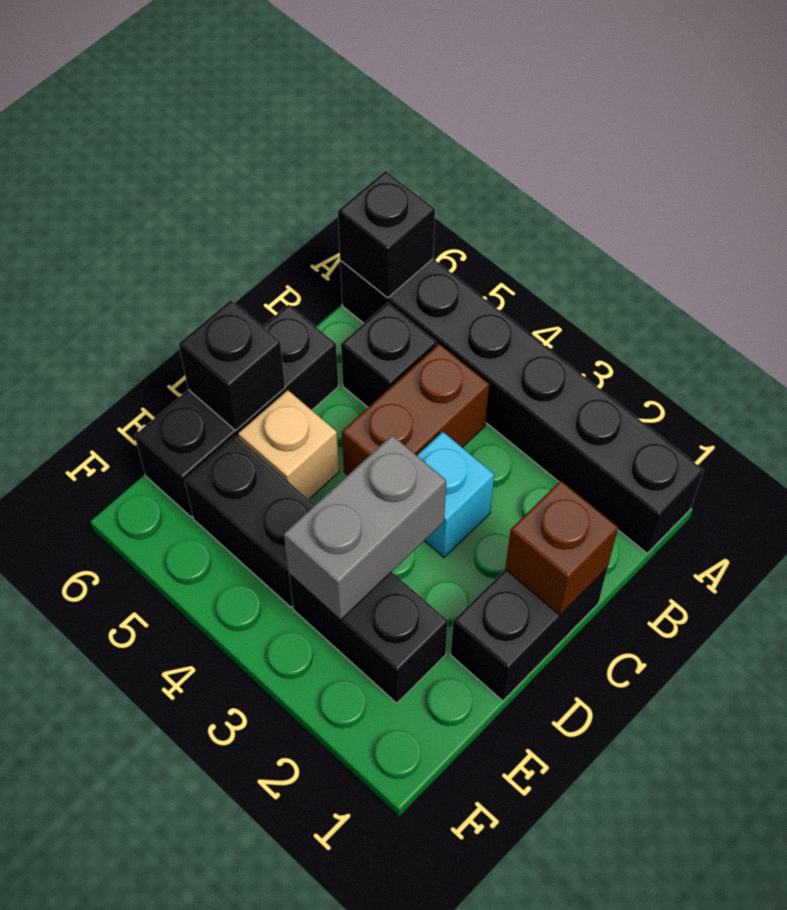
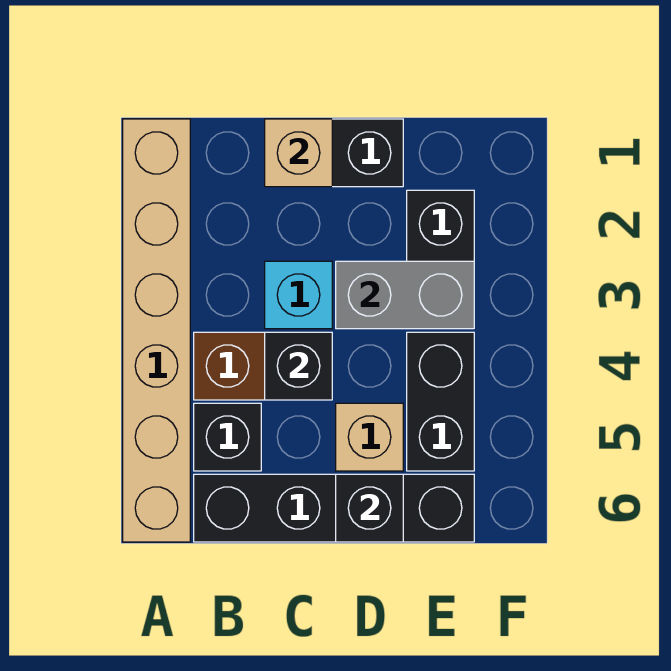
black brick A1:A6 level 1 -> tan brick A1:A6 level 1
black brick A6 level 2 -> black brick C4 level 2
brown brick C1 level 2 -> tan brick C1 level 2
black brick C6:E6 level 1 -> black brick B6:E6 level 1

